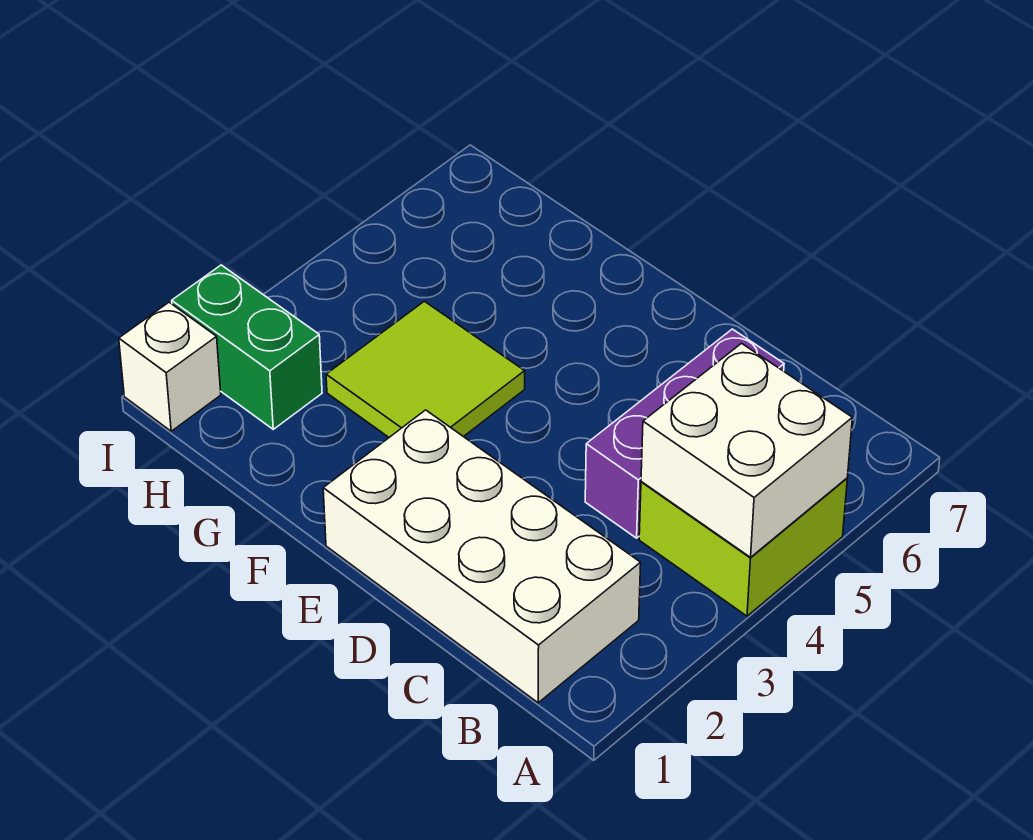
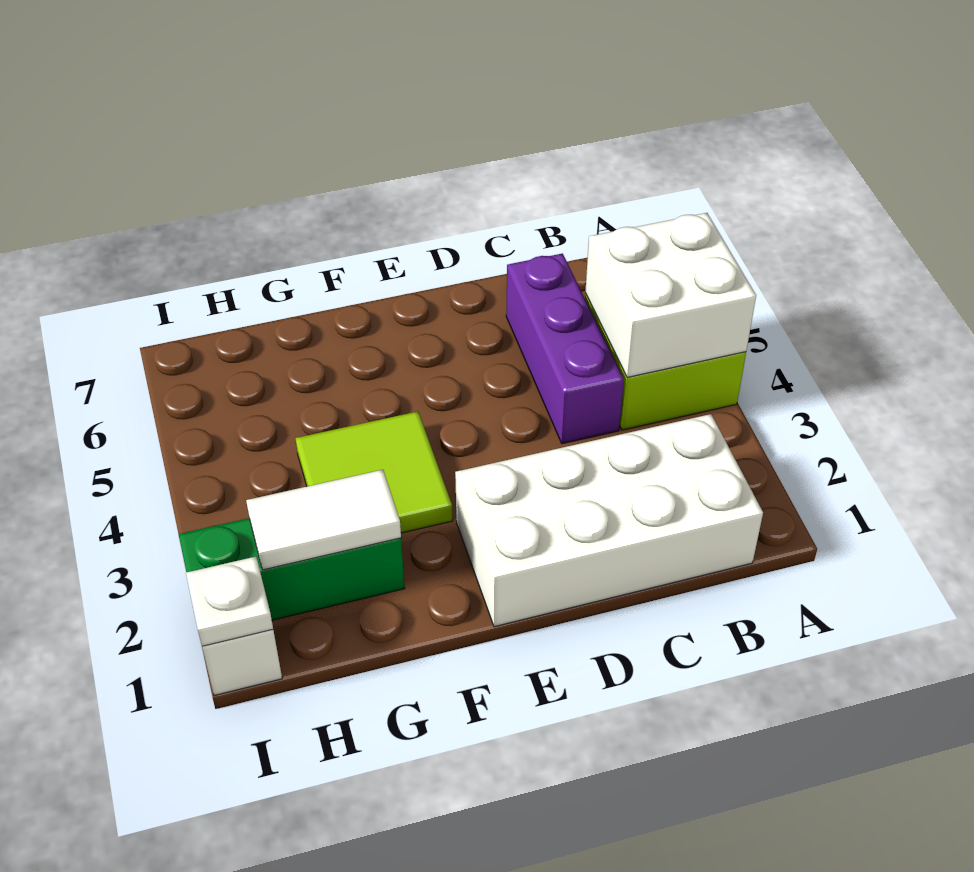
none -> white tile G2:H2 level 2
green brick H2:I2 level 1 -> green brick G2:I2 level 1
none -> white plate I1 level 2

